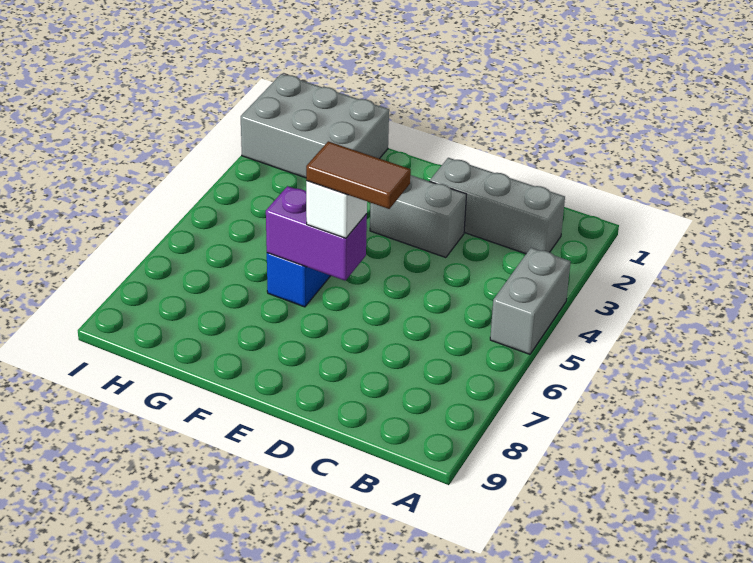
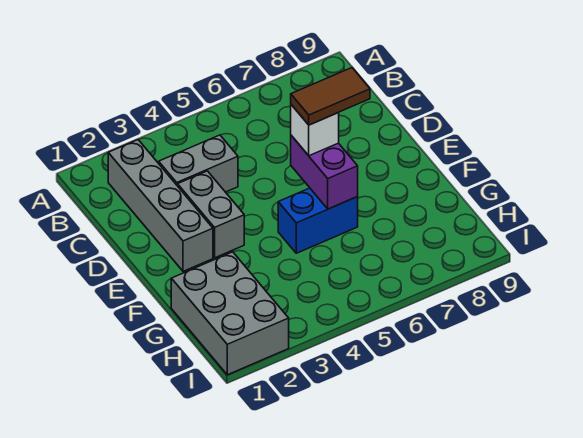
grey brick A4:A5 level 1 -> grey brick C3:C4 level 1
grey brick B2:D2 level 1 -> grey brick B2:E2 level 1
brown tile D6:E6 level 4 -> brown tile E6:E7 level 4

